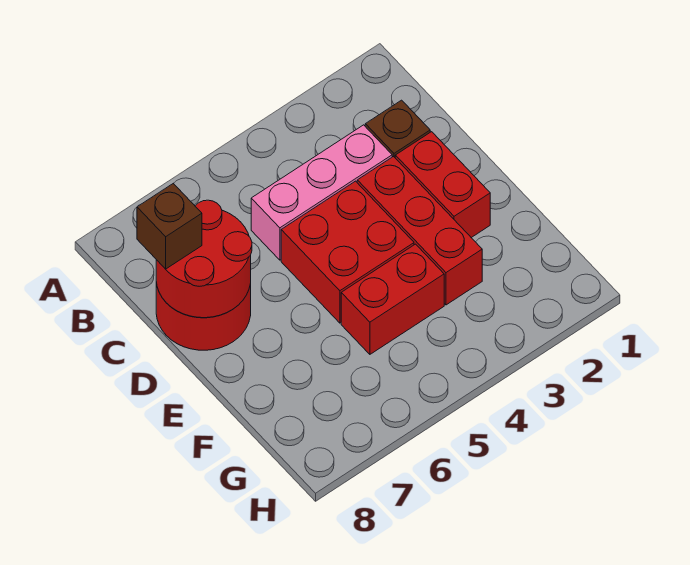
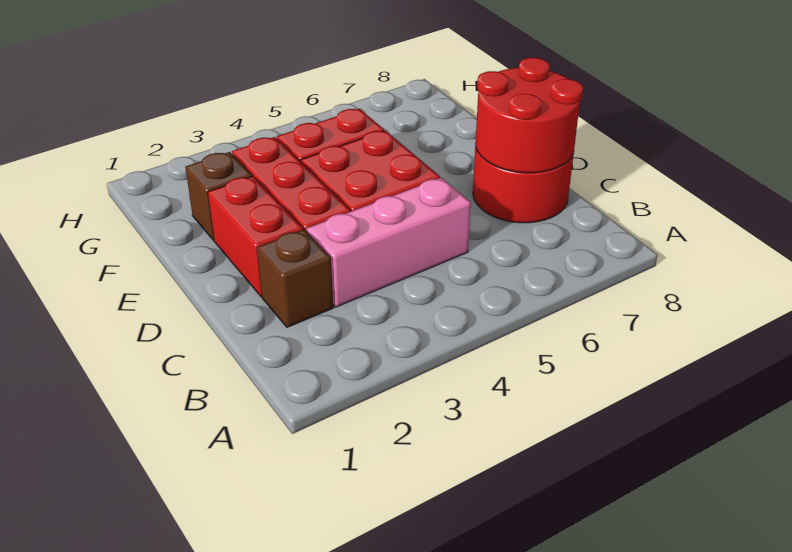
brown brick C8 level 3 -> brown brick F2 level 1

